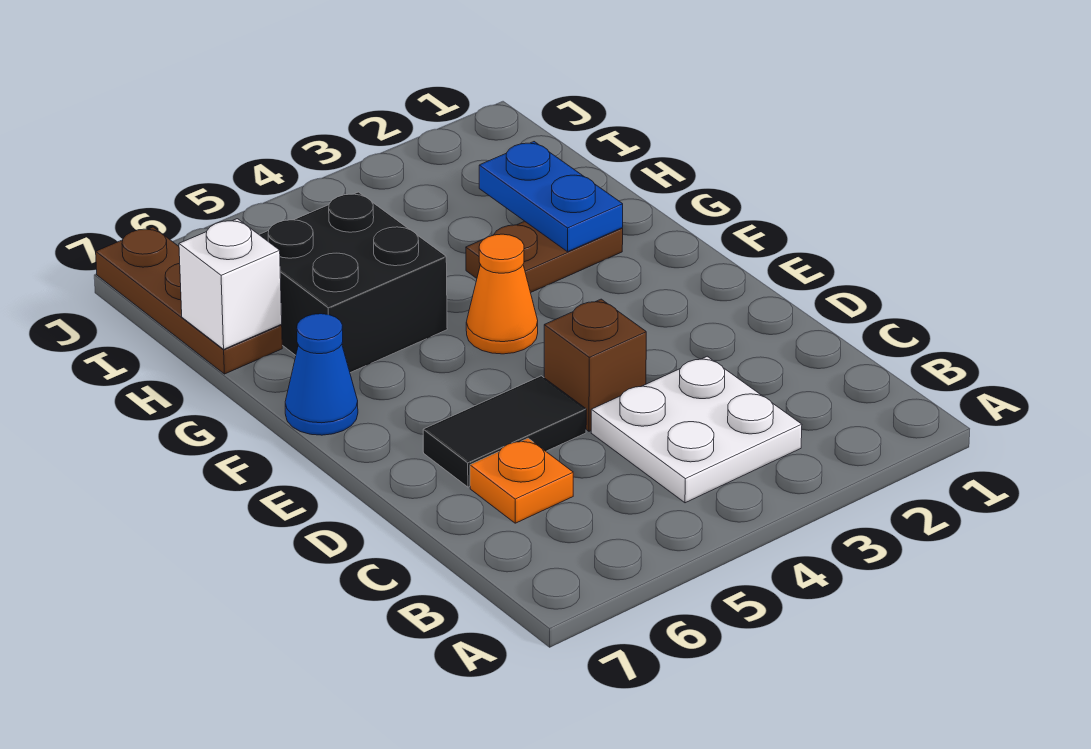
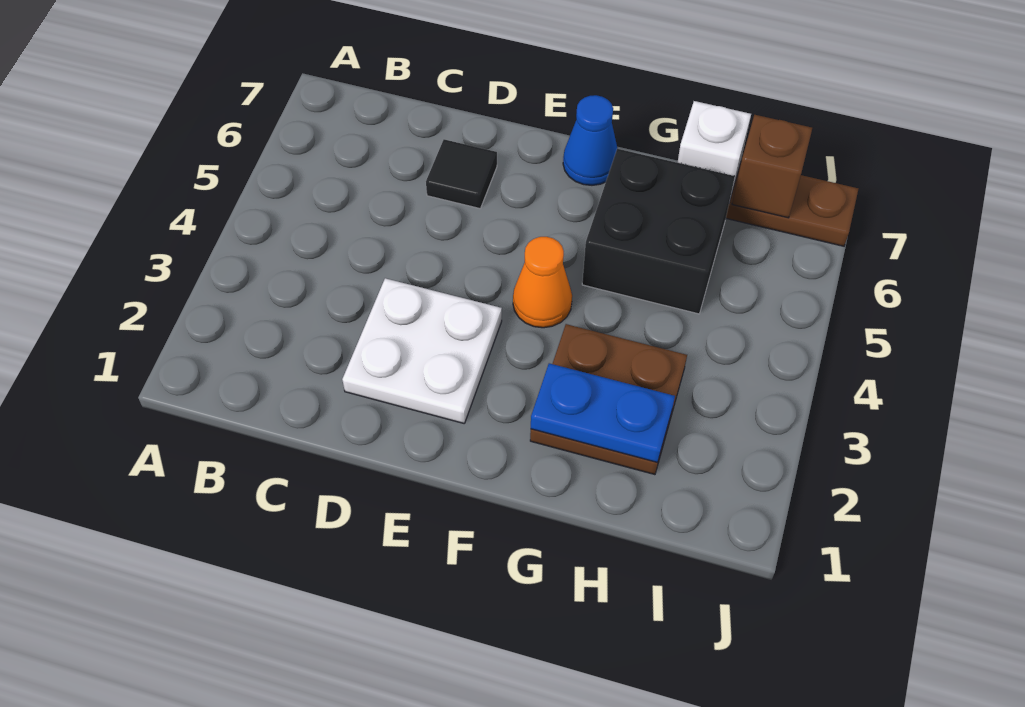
white plate B3:C4 level 1 -> white plate D2:E3 level 1
orange plate C6 level 1 -> none
brown brick D4 level 1 -> brown brick I7 level 2
black tile D5:D6 level 1 -> black tile D6 level 1
brown plate G2:G3 level 1 -> brown plate G2:H3 level 1

